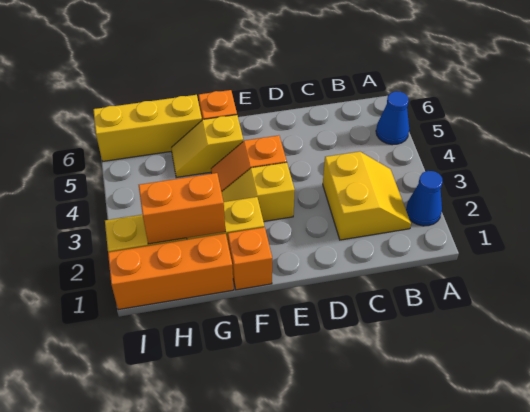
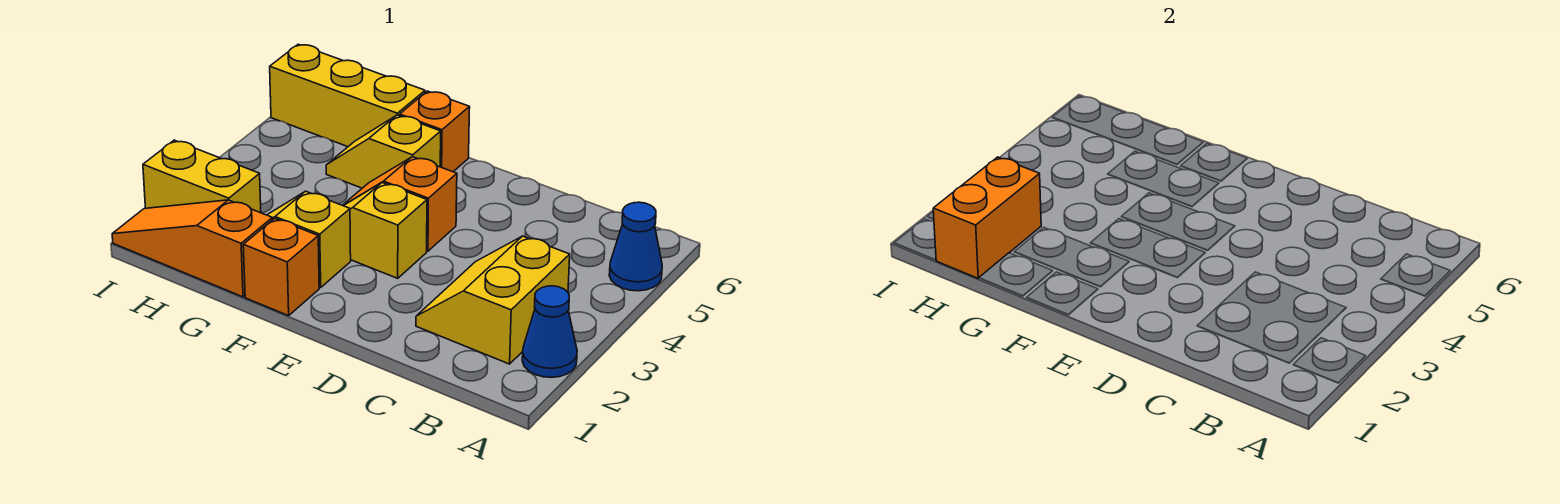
yellow slope B2:C3 level 1 top C -> yellow slope B2:C3 level 1 top B
orange brick G1:I1 level 1 -> orange slope G1:I1 level 1 top G
orange brick G2:H2 level 2 -> orange brick H1:H2 level 2

